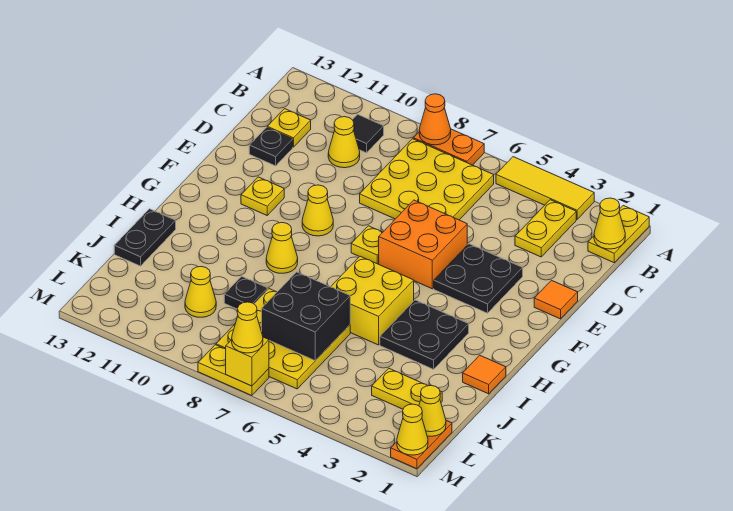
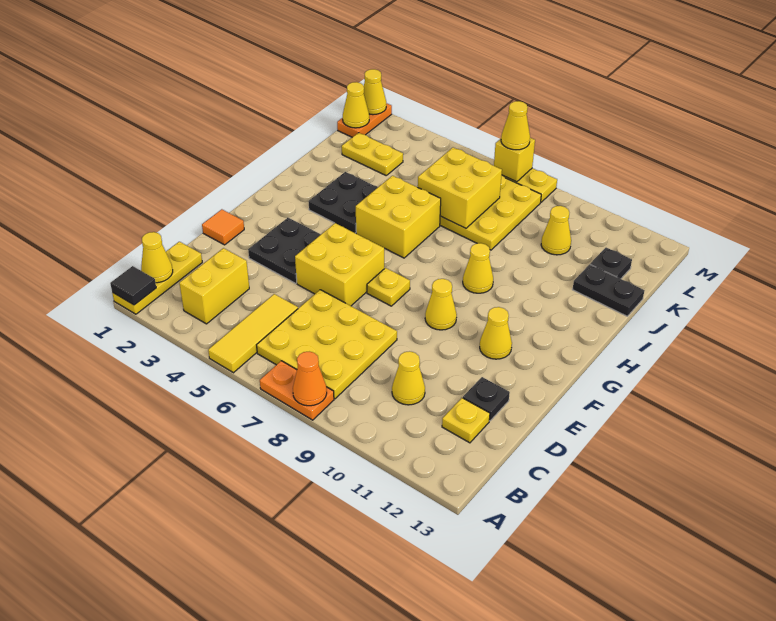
yellow plate A1:B1 level 1 -> yellow plate A1:C1 level 1
yellow tile A3:A5 level 1 -> yellow tile A5:C5 level 1
yellow plate B3:C3 level 1 -> yellow brick B3:C3 level 1
black tile B10 level 1 -> black tile A1 level 2
orange brick E5:F6 level 1 -> yellow brick E5:F6 level 1
yellow plate F11 level 1 -> yellow cone F11 level 1
orange tile I1 level 1 -> none
black plate I13:J13 level 1 -> black plate J12:J13 level 1
black brick J6:K7 level 2 -> yellow brick J6:K7 level 2
black plate J9 level 1 -> black plate K12 level 1

